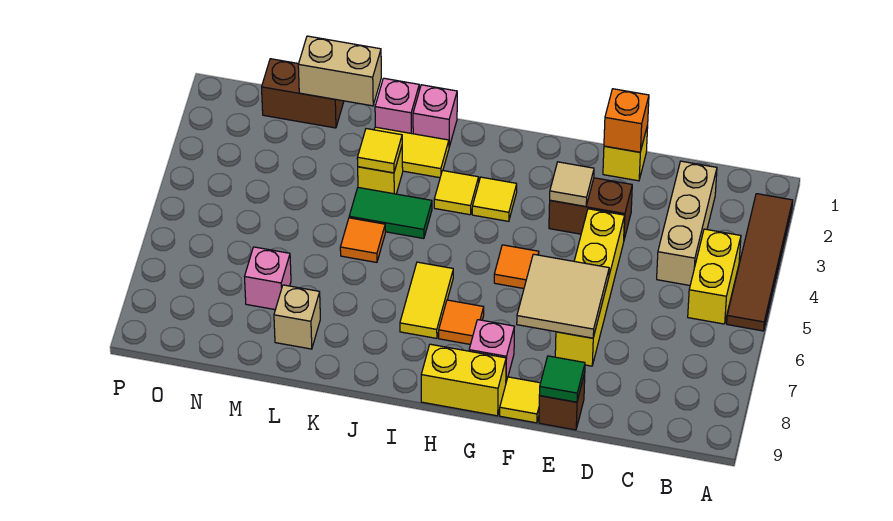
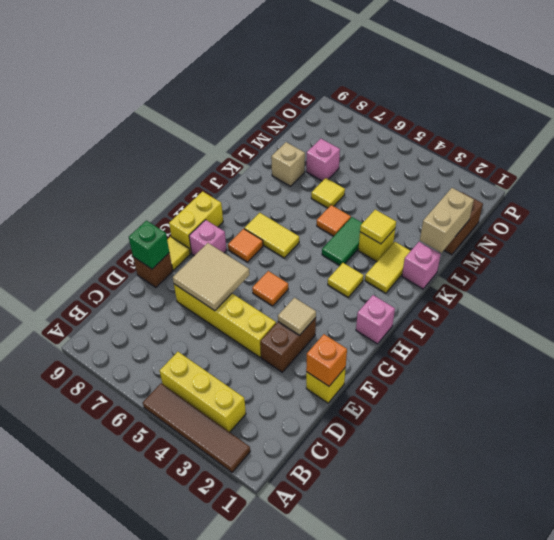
yellow brick B4:B5 level 1 -> yellow brick B3:B5 level 1
tan brick C2:C4 level 1 -> none
green tile E9 level 2 -> green brick E9 level 2
yellow tile H3 level 1 -> yellow tile L6 level 1
pink brick J1 level 1 -> pink brick H1 level 1

